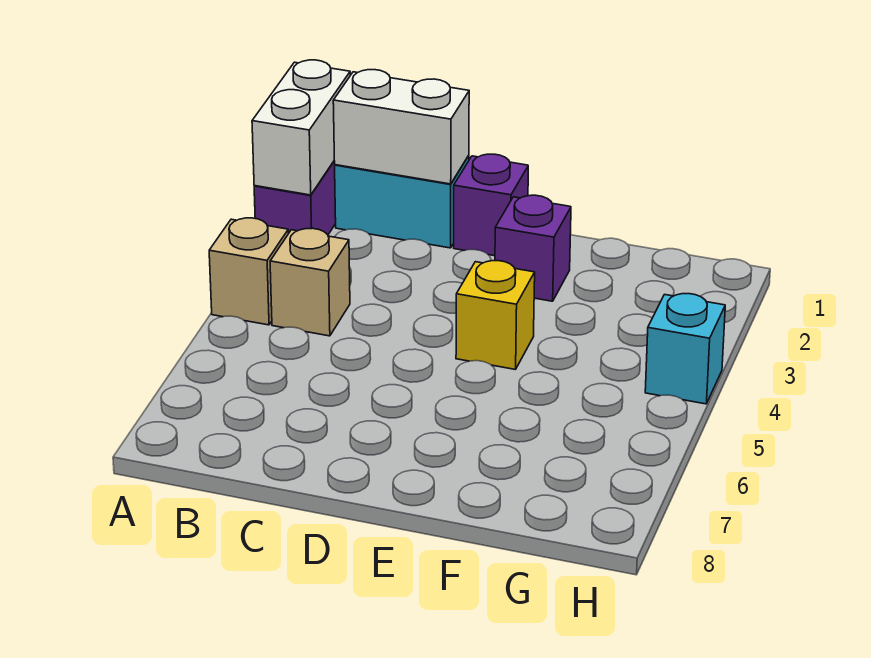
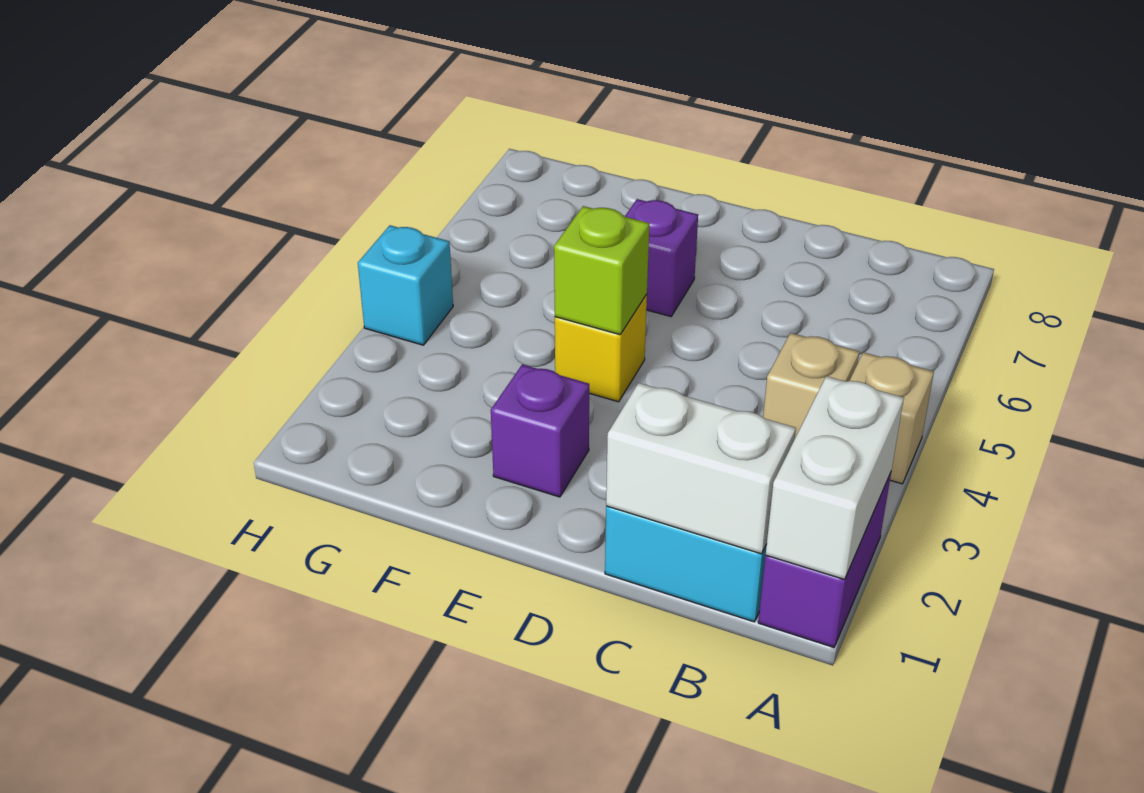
purple brick D1 level 1 -> purple brick E6 level 1
none -> lime brick E4 level 2

